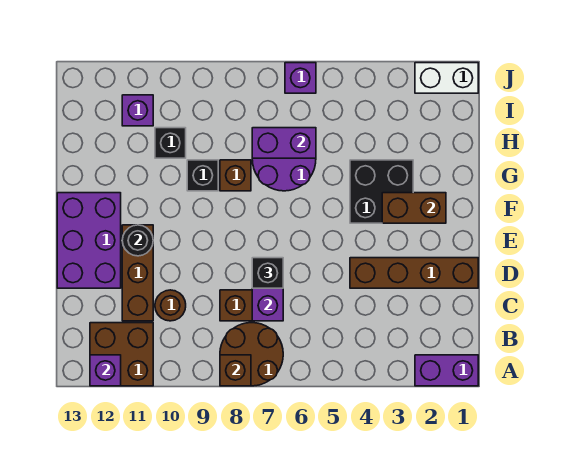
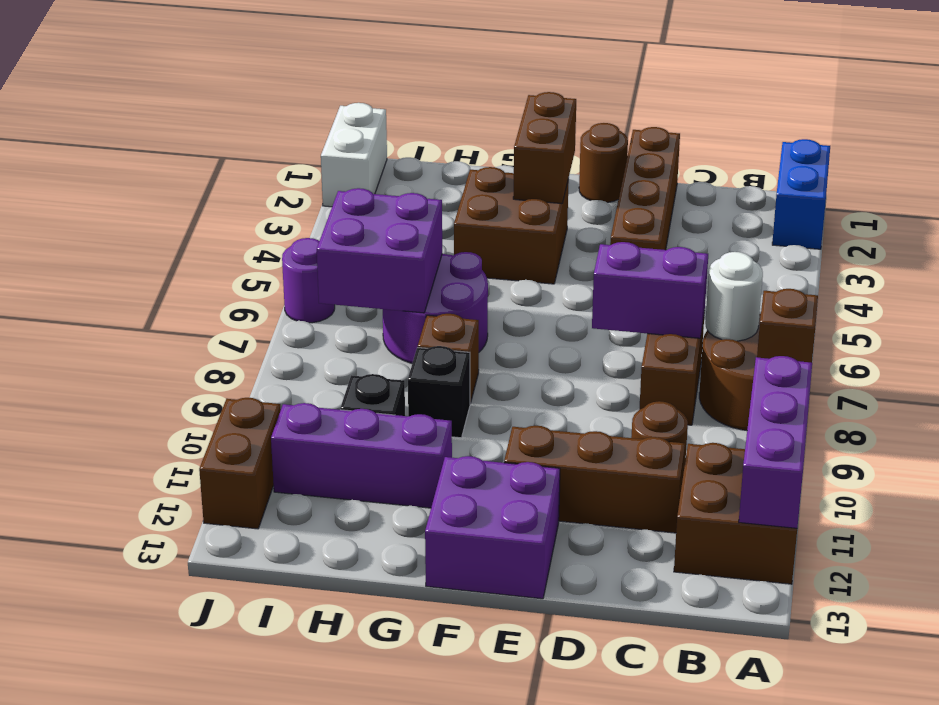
purple brick A1:A2 level 1 -> blue brick A1:A2 level 1
purple brick A12 level 2 -> purple brick A10:A12 level 2
none -> white round brick B7 level 2
black brick D7 level 3 -> none
purple brick D12:F13 level 1 -> purple brick E12:F13 level 1
none -> brown round brick E1 level 1
black round brick E11 level 2 -> none
black brick F3:G4 level 1 -> brown brick F3:G4 level 1
purple brick H6:H7 level 2 -> purple brick H6:I7 level 2
purple brick I11 level 1 -> purple brick G11:I11 level 1
purple brick J6 level 1 -> purple round brick J6 level 1
none -> brown brick J11:J12 level 1

